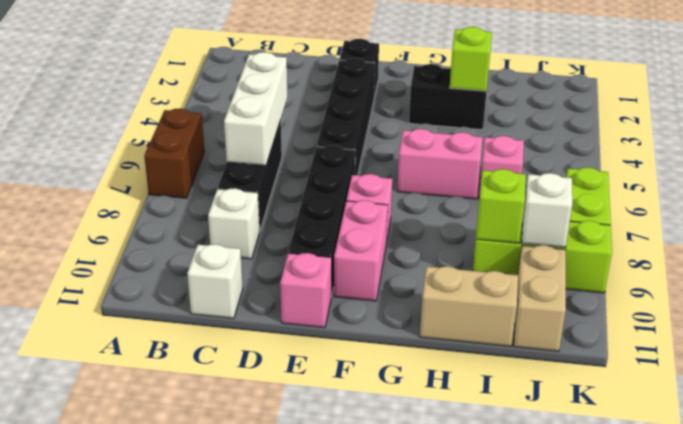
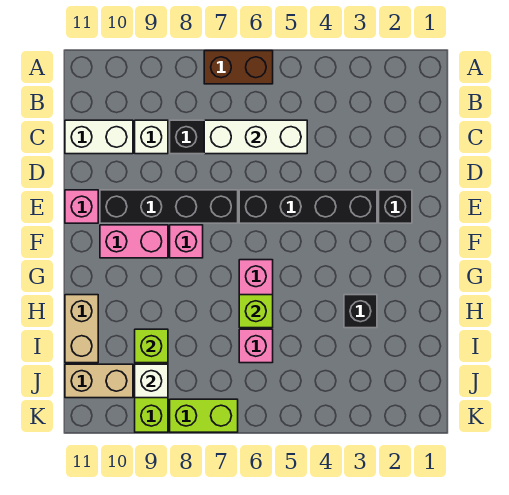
white brick C11 level 1 -> white brick C10:C11 level 1
black brick G3:H3 level 1 -> black brick H3 level 1
lime brick H3 level 2 -> lime brick H6 level 2

